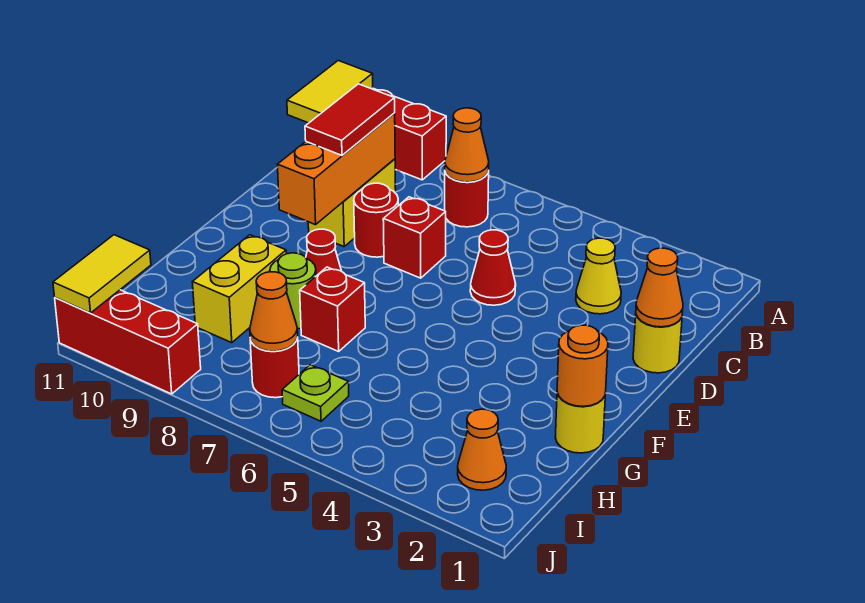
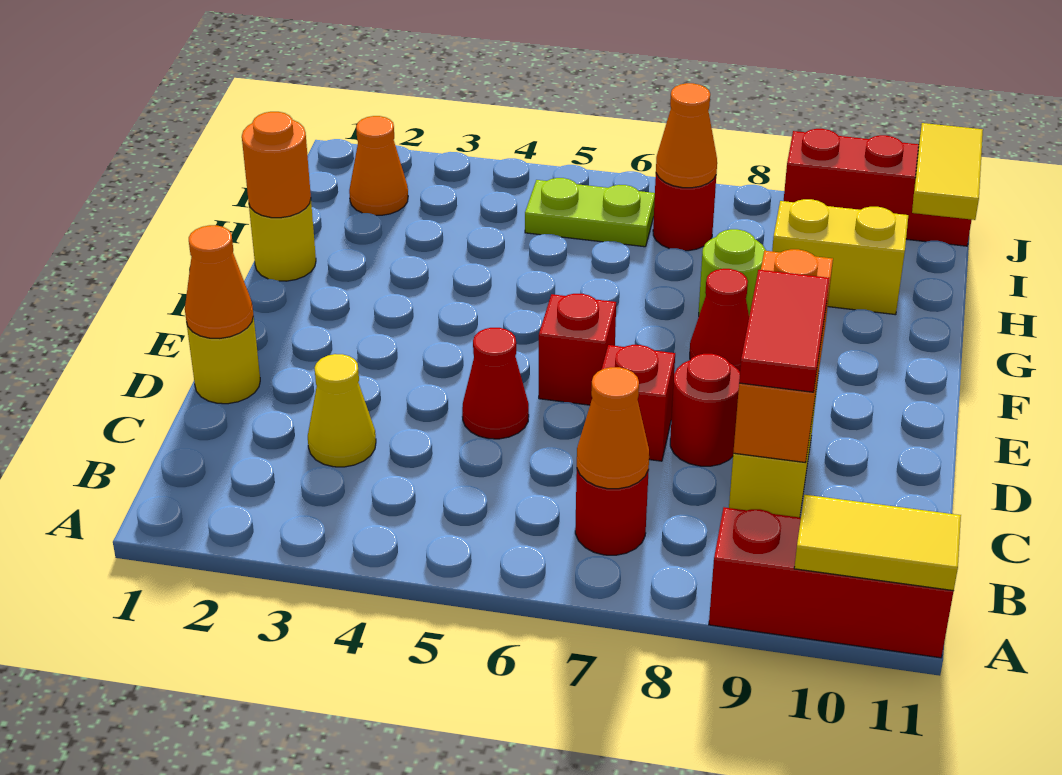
yellow tile A11:B11 level 2 -> yellow tile A10:A11 level 2
red brick G7 level 1 -> red brick E6 level 1
yellow brick G9:H9 level 1 -> yellow brick H9:H10 level 1
lime plate I6 level 1 -> lime plate I5:I6 level 1

